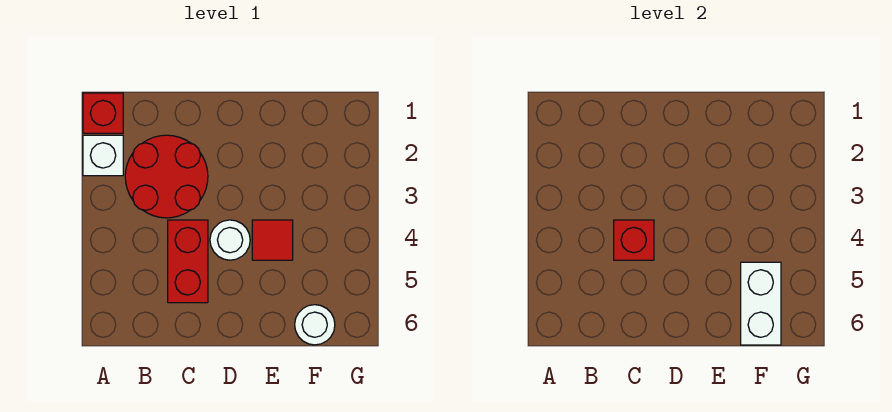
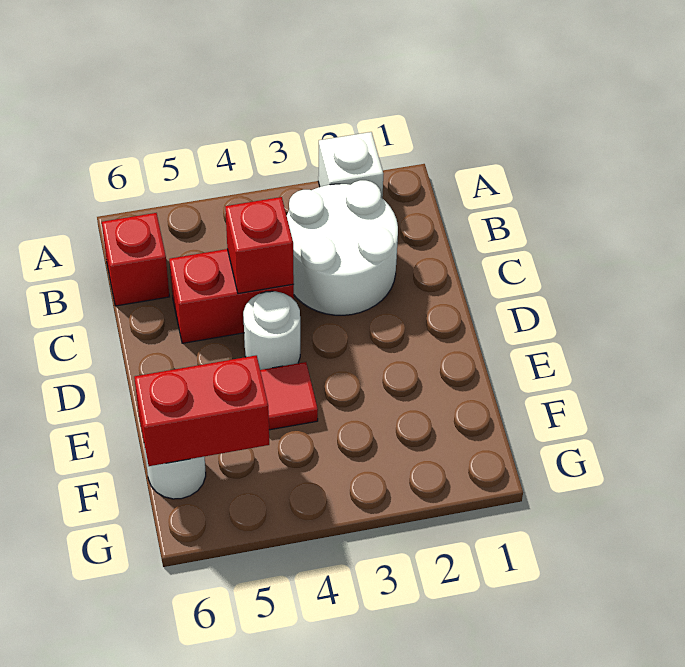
red brick A1 level 1 -> red brick B6 level 1
red round brick B2:C3 level 1 -> white round brick B2:C3 level 1
white brick F5:F6 level 2 -> red brick F5:F6 level 2

